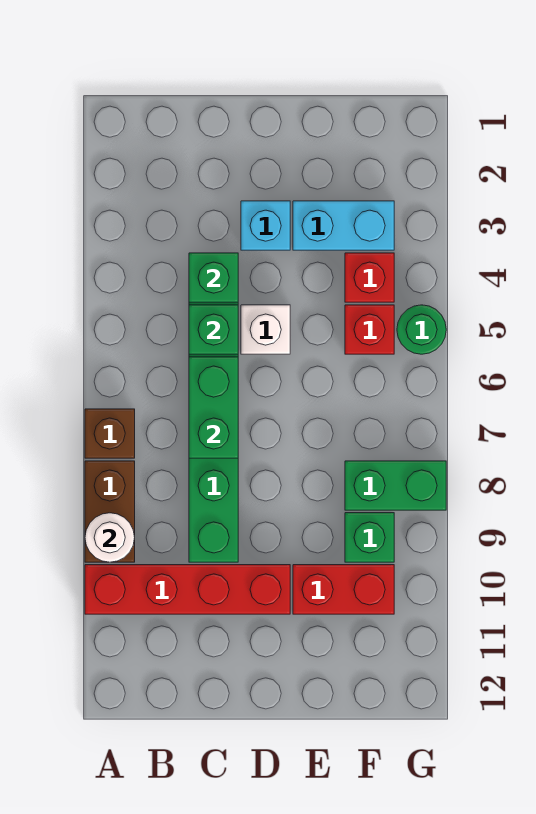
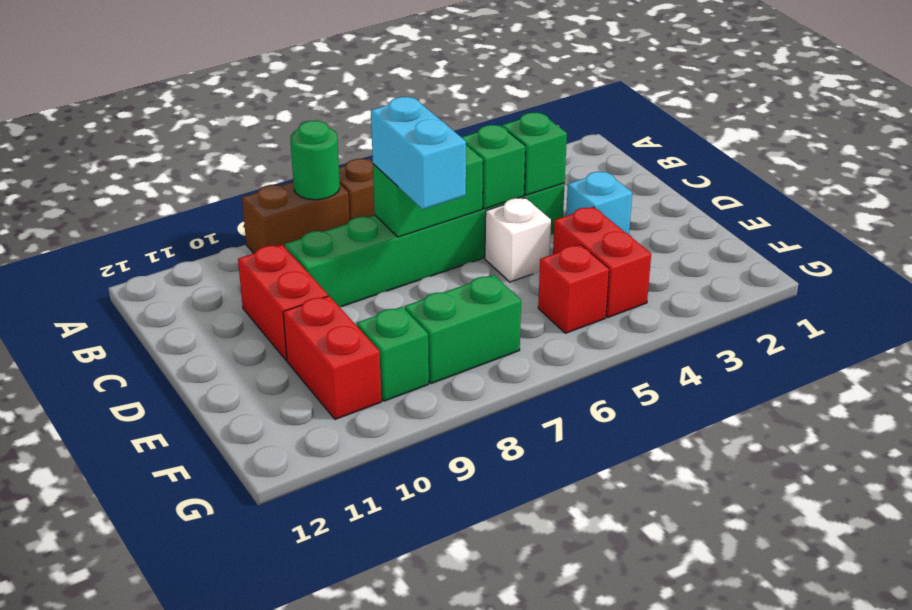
white round brick A9 level 2 -> none
red brick A10:D10 level 1 -> red brick C10:D10 level 1
cyan brick E3:F3 level 1 -> cyan brick C7:D7 level 3
red brick F4 level 1 -> red brick E4:F4 level 1
green brick F8:G8 level 1 -> green brick F7:F8 level 1
green round brick G5 level 1 -> green round brick A8 level 2

